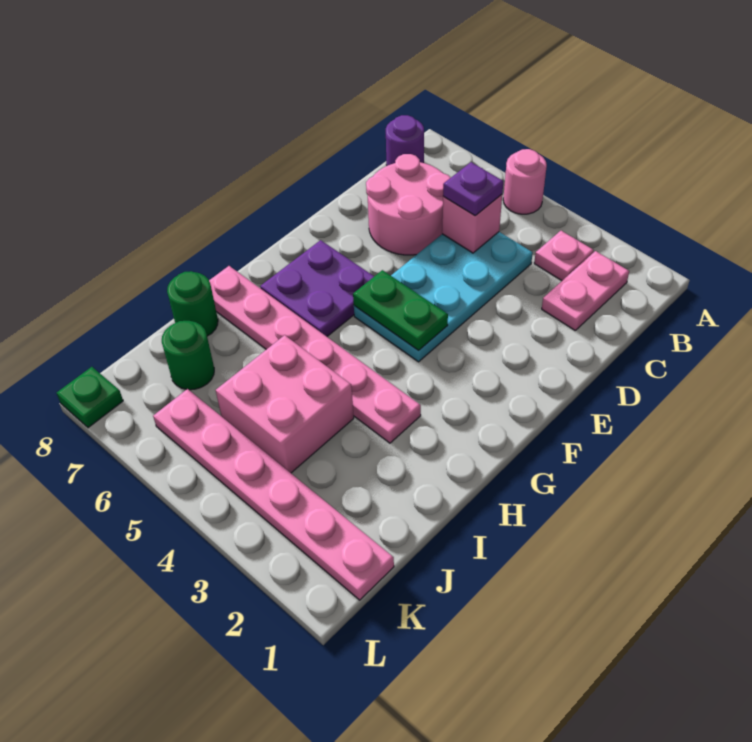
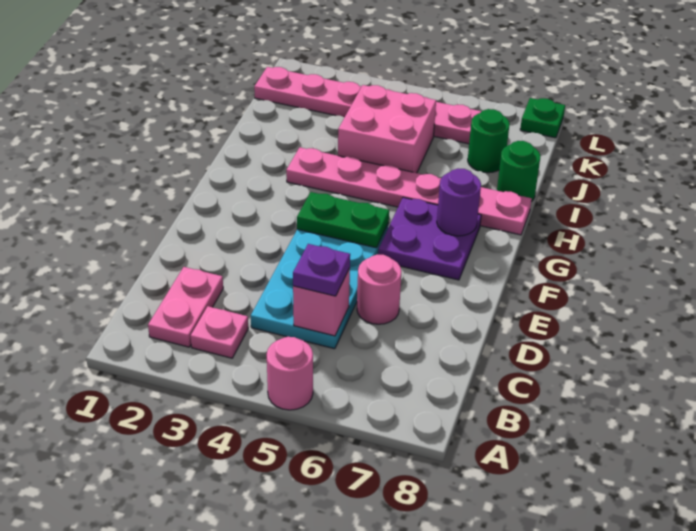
purple round brick B8 level 1 -> purple round brick G7 level 2
pink round brick C6:D7 level 1 -> pink round brick D6 level 1

